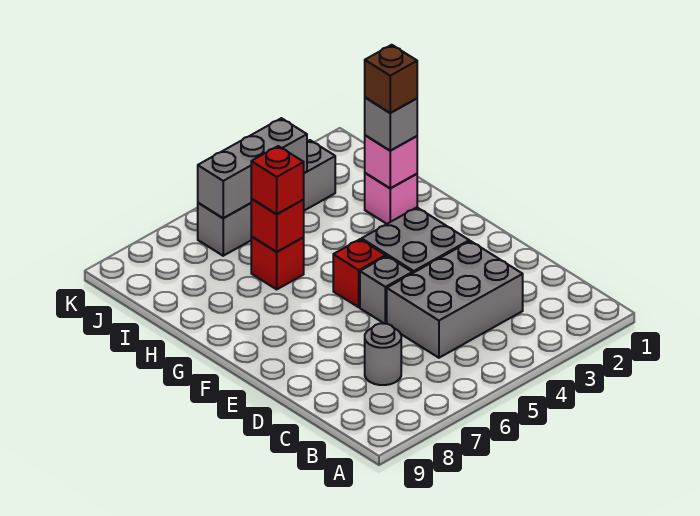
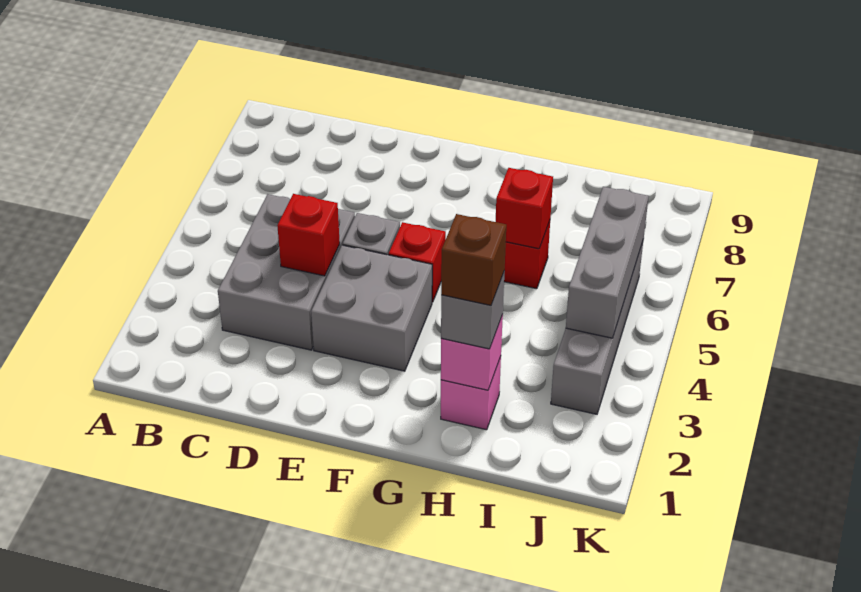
grey round brick C7 level 1 -> none
red brick H6 level 3 -> red brick D4 level 2

